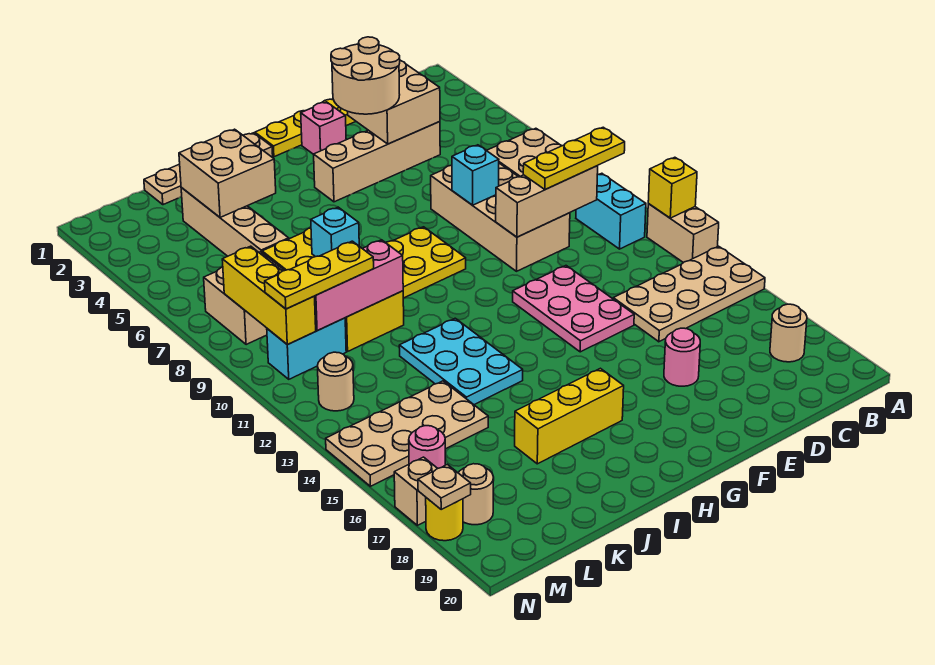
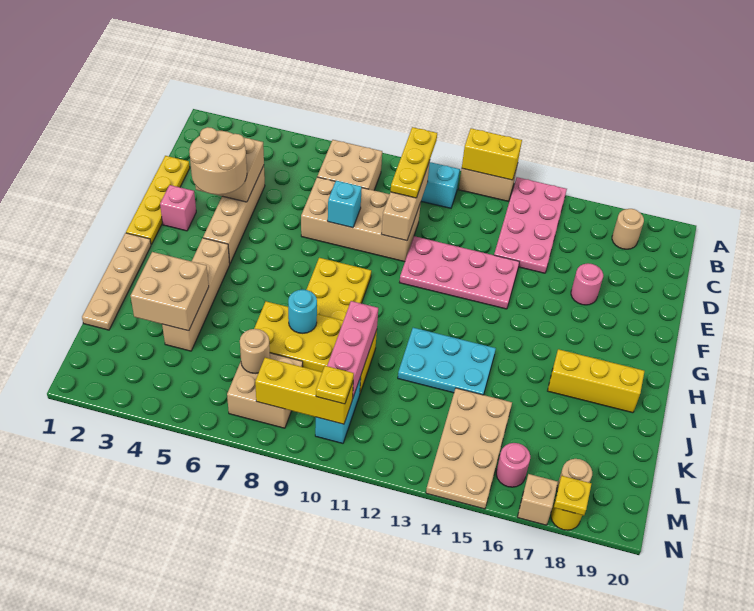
yellow brick A12 level 2 -> yellow brick A12:A13 level 2
tan plate A14:D15 level 1 -> pink plate A14:D15 level 1
pink plate E12:F14 level 1 -> pink plate E11:F14 level 1
yellow brick H17:J17 level 1 -> yellow brick I17:I19 level 1
cyan brick J8 level 2 -> cyan round brick J8 level 2
tan brick K3:K6 level 1 -> tan brick H4:K4 level 1
yellow plate K10:M10 level 3 -> yellow plate M10 level 3
tan round brick M12 level 1 -> tan round brick L7 level 2
tan plate N18 level 2 -> yellow plate N18 level 2

